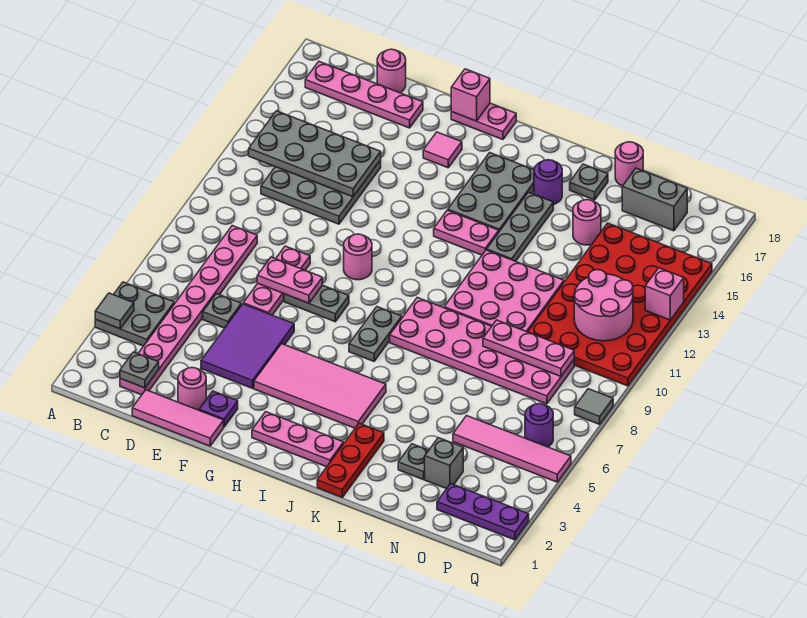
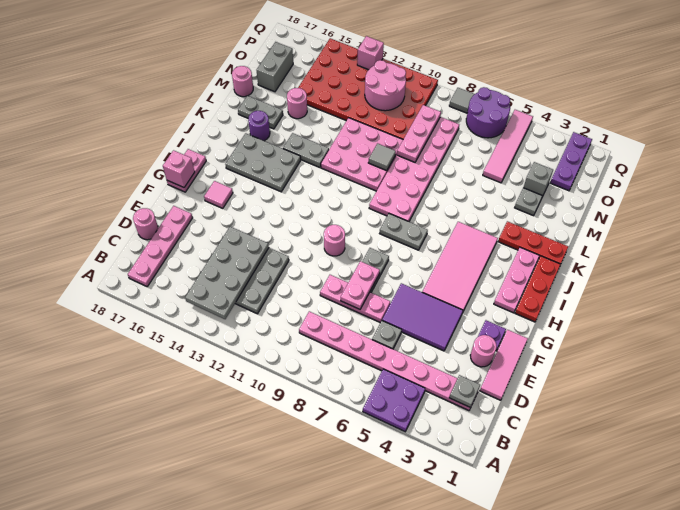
grey plate A4:B5 level 1 -> purple plate A4:B5 level 1
grey tile A4 level 2 -> grey tile L10 level 2
none -> red plate H1:J1 level 1
pink plate I13:J13 level 1 -> none
grey plate K13:K15 level 1 -> grey plate K13:K14 level 1
grey plate L17 level 1 -> grey plate L16:L17 level 1
purple round brick P6 level 1 -> purple round brick P6:Q7 level 1

